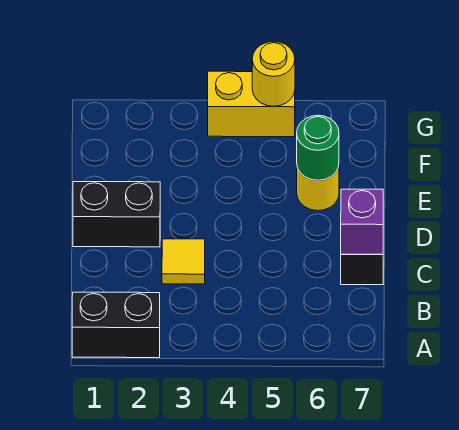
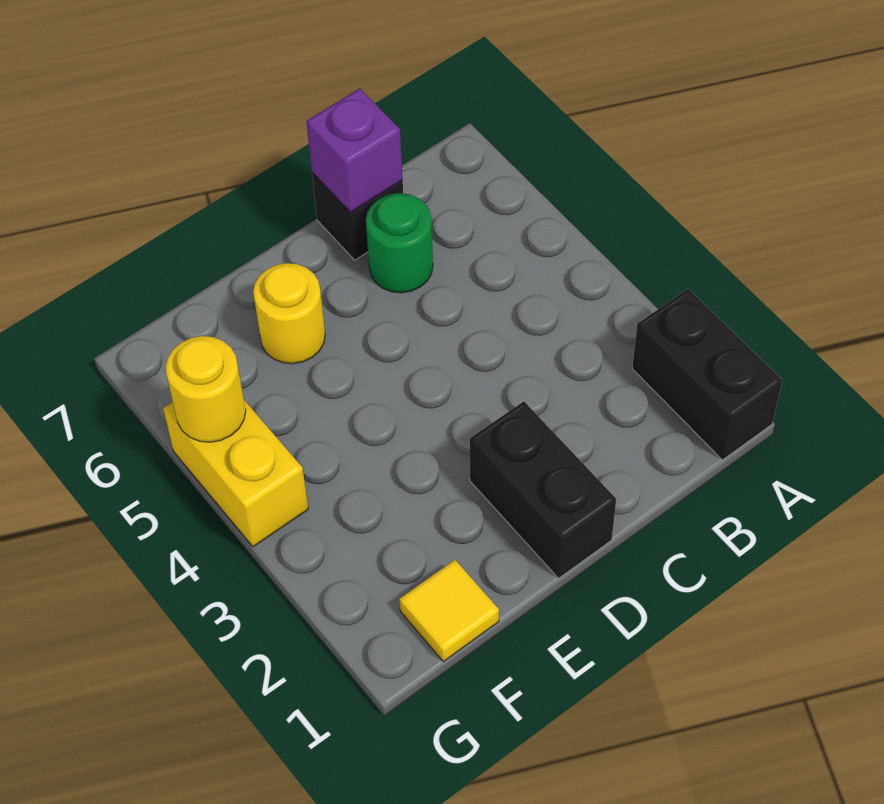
yellow tile C3 level 1 -> yellow tile F1 level 1
green round brick E6 level 2 -> green round brick C6 level 1

